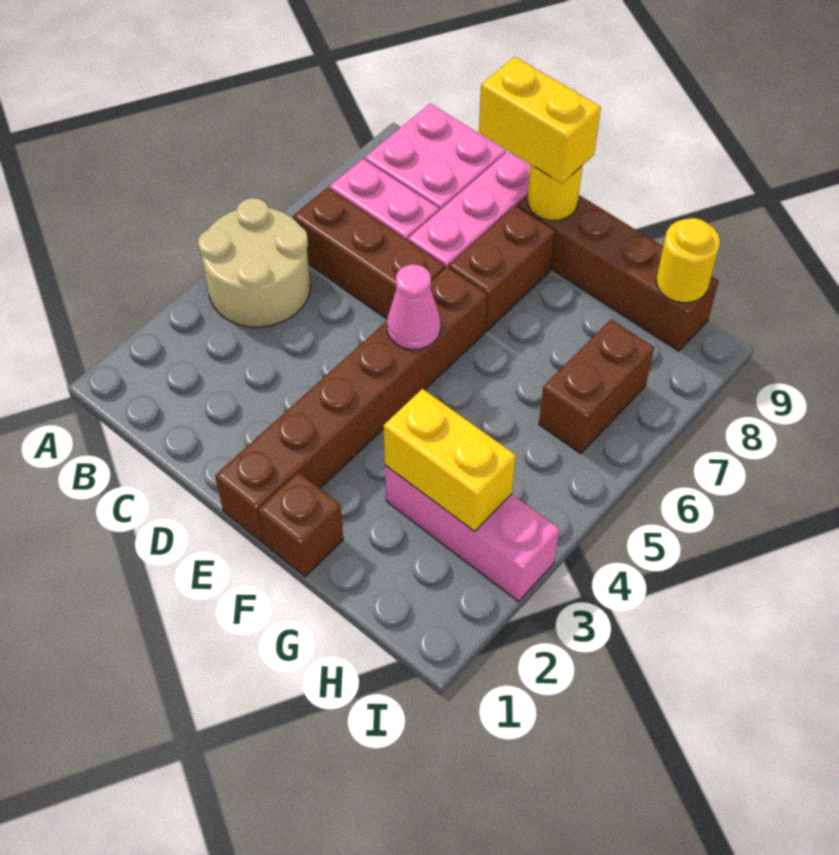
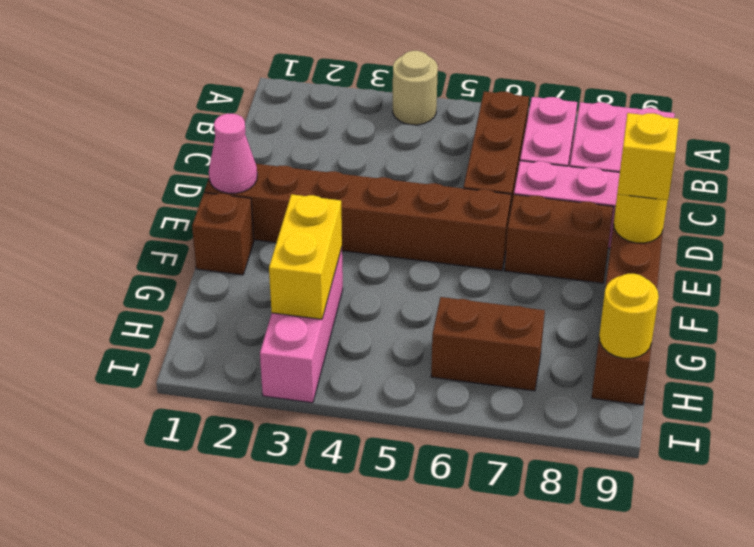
tan round brick A4:B5 level 1 -> tan round brick A4 level 1
yellow brick D9:E9 level 3 -> yellow brick E9 level 3
pink cone E5 level 2 -> pink cone E1 level 2

